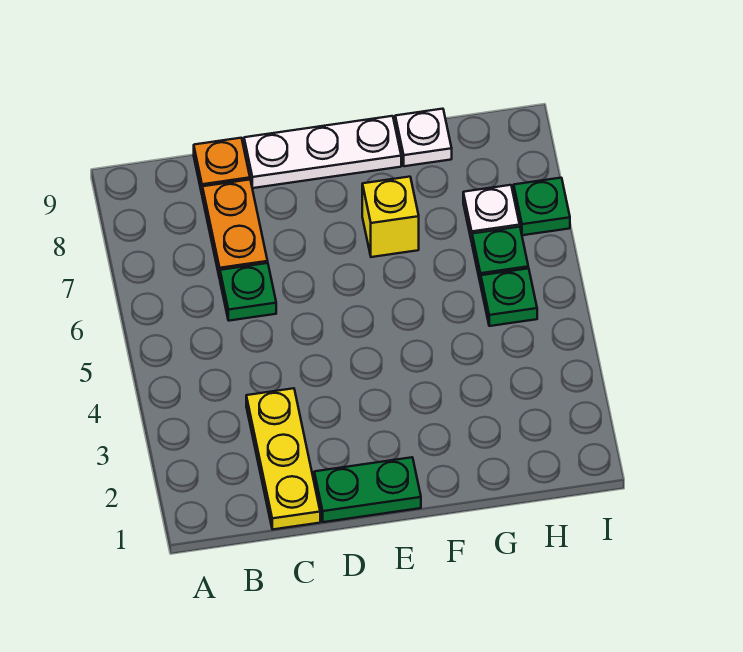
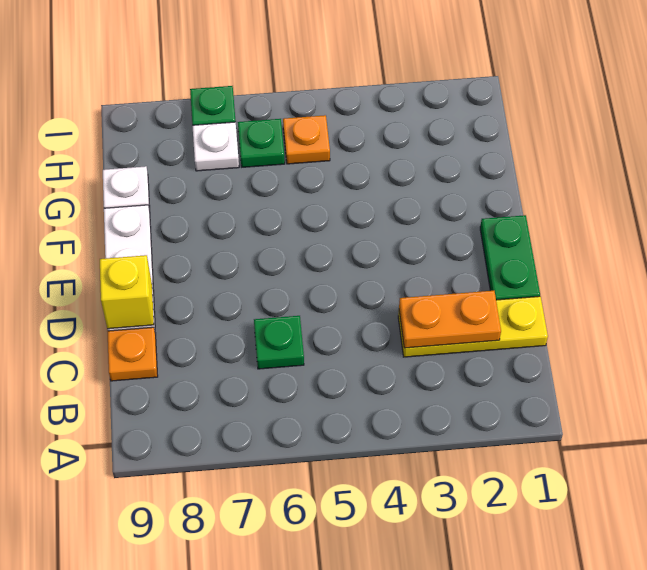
orange plate C7:C8 level 1 -> orange plate C2:C3 level 2
yellow brick F7 level 1 -> yellow brick D9 level 2
green plate H5 level 1 -> orange plate H5 level 1

